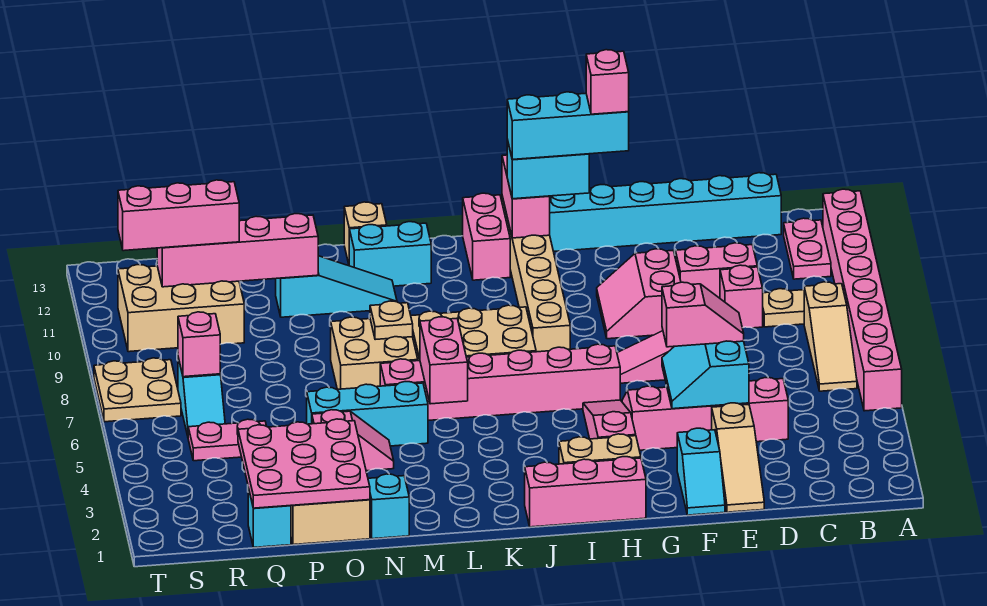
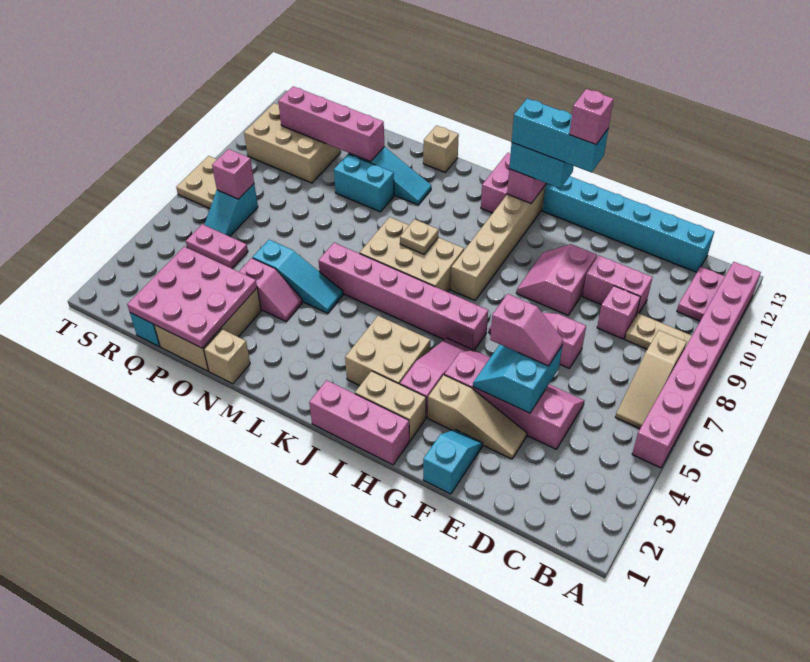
tan slope E1:E3 level 1 top 3 -> tan slope E3:G3 level 1 top G
cyan slope F1:F2 level 1 top 2 -> cyan slope F1:F2 level 1 top 1
pink brick L5:L6 level 2 -> none
cyan brick L12:M12 level 1 -> cyan brick N10:O10 level 1
cyan brick M5:O5 level 1 -> cyan slope M5:O5 level 1 top O
tan brick M7:N8 level 1 -> tan brick I3:J4 level 1
tan plate M8 level 2 -> tan plate K8 level 2
cyan brick N1 level 1 -> tan brick N1 level 1
pink brick Q11:S11 level 3 -> none

